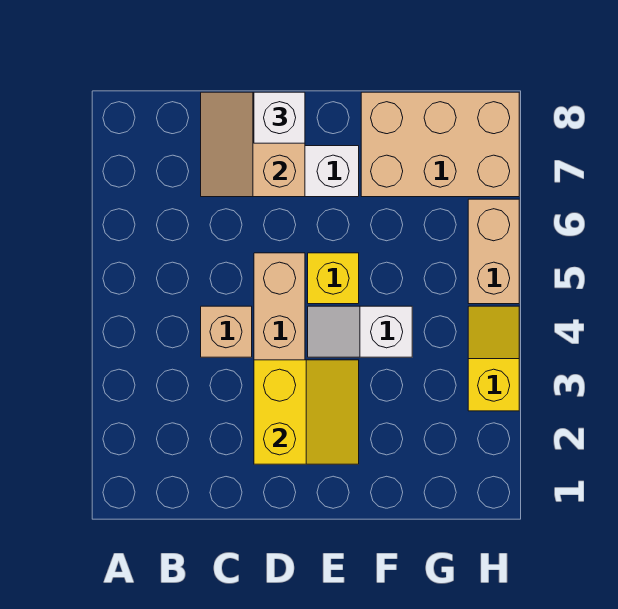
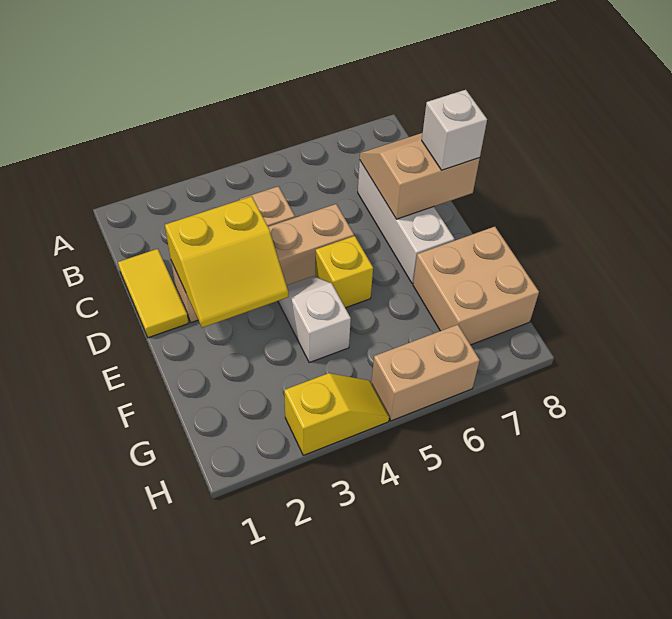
none -> yellow tile C1:D1 level 1
tan brick F7:H8 level 1 -> tan brick F7:G8 level 1

